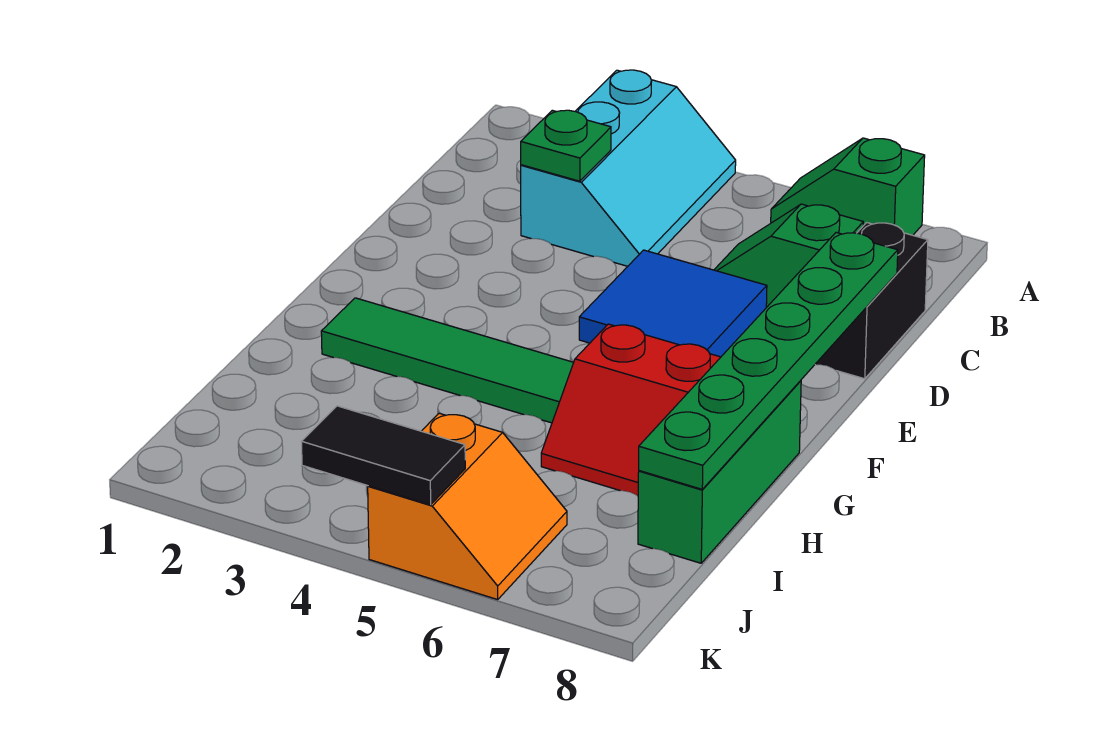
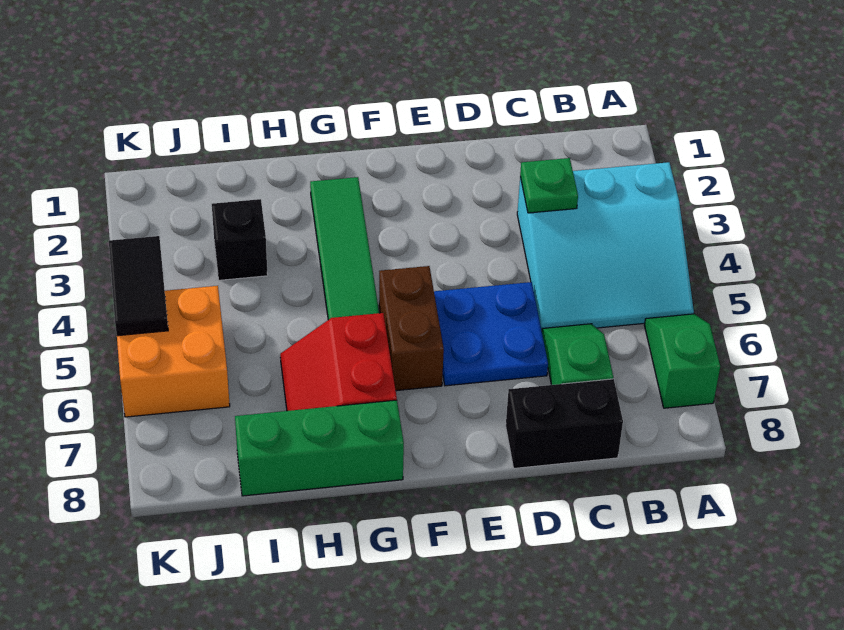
cyan slope A3:C4 level 1 top 3 -> cyan slope A3:C5 level 1 top 3
blue tile D5:E6 level 1 -> blue plate D5:E6 level 1
green plate D8:I8 level 2 -> none
none -> brown brick F5:F6 level 1
none -> black brick I3 level 1
orange slope J5:K6 level 1 top 5 -> orange brick J5:K6 level 1

